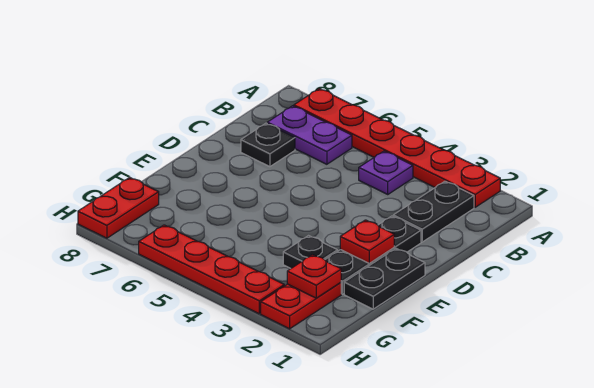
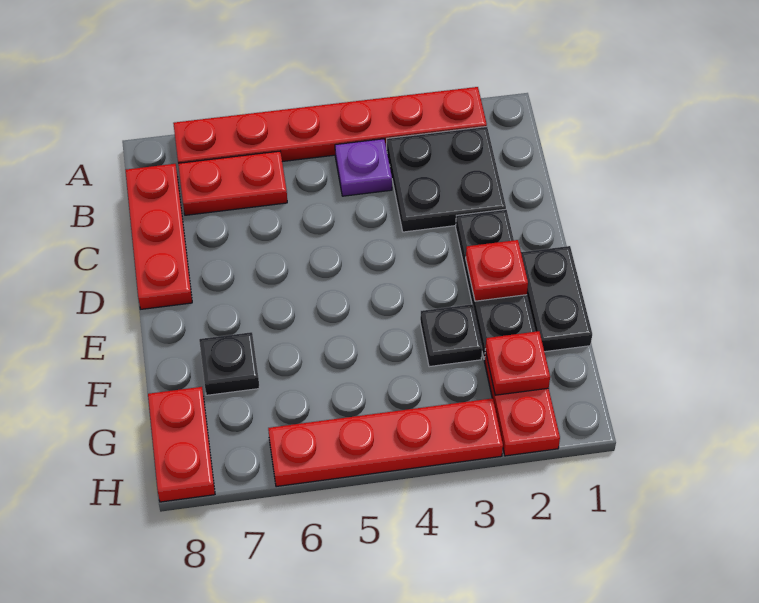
black plate B2:C2 level 1 -> black plate B2:C3 level 1
purple plate B6:B7 level 1 -> red plate B6:B7 level 1
none -> red plate B8:D8 level 1
black plate C7 level 1 -> black plate F7 level 1

